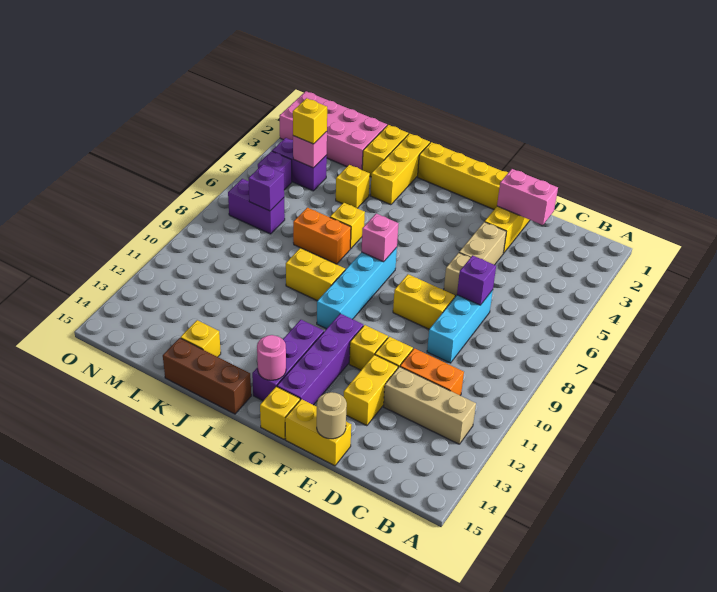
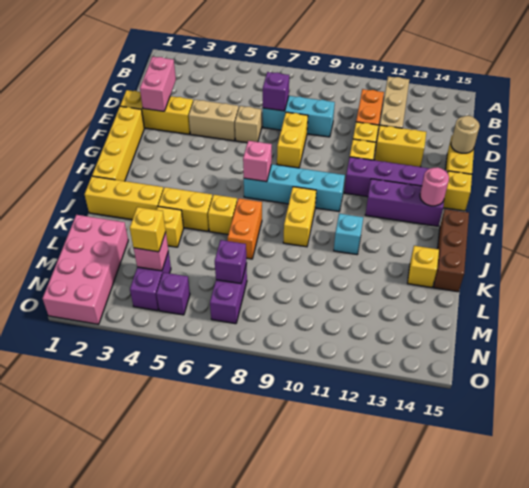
none -> cyan brick J11 level 1
yellow brick K1:K2 level 1 -> yellow brick J4:J5 level 1

